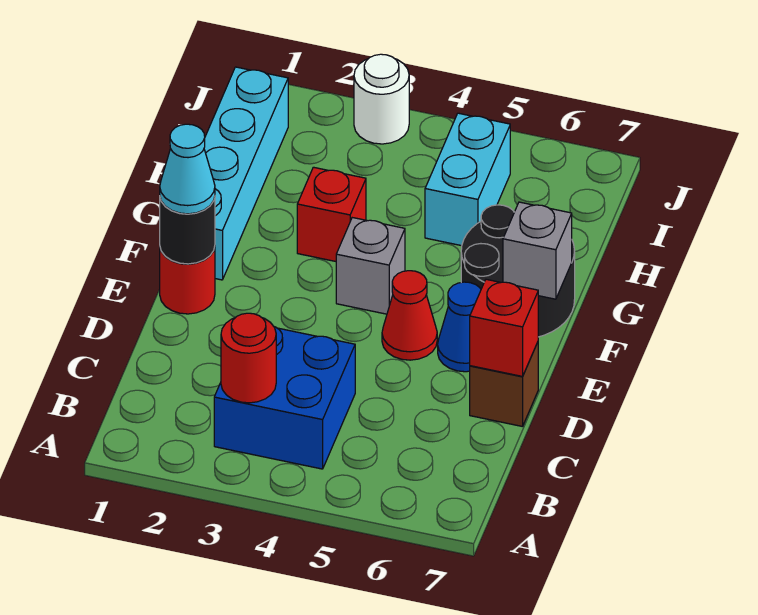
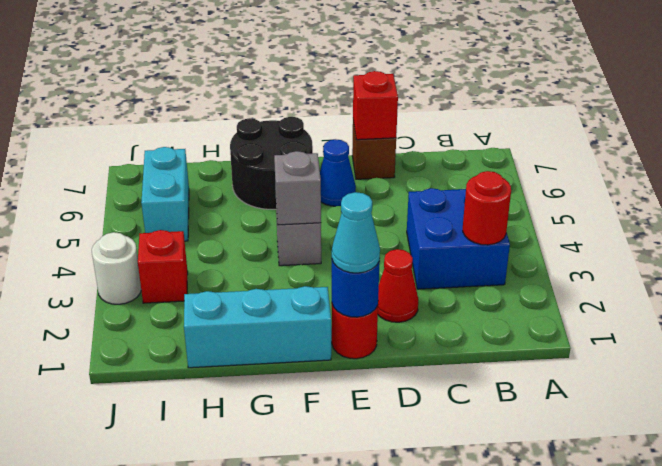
black round brick E1 level 2 -> blue round brick E1 level 2
red cone E5 level 1 -> red cone D2 level 1
cyan brick F1:I1 level 1 -> cyan brick F1:H1 level 1
grey brick F7 level 2 -> grey brick F4 level 2
red brick G3 level 1 -> red brick I3 level 1
cyan brick H5:I5 level 1 -> cyan brick I5:I6 level 1

